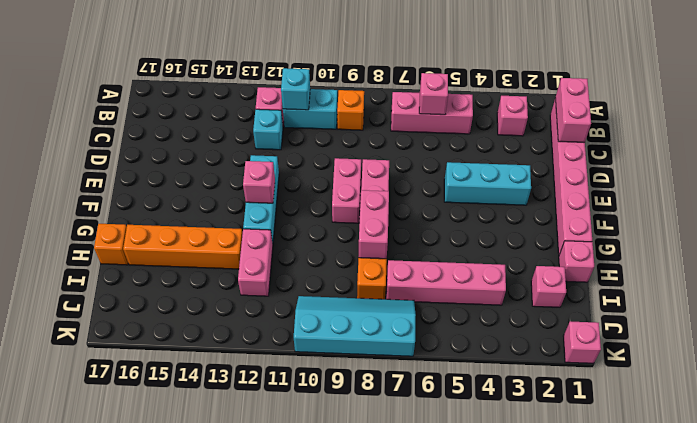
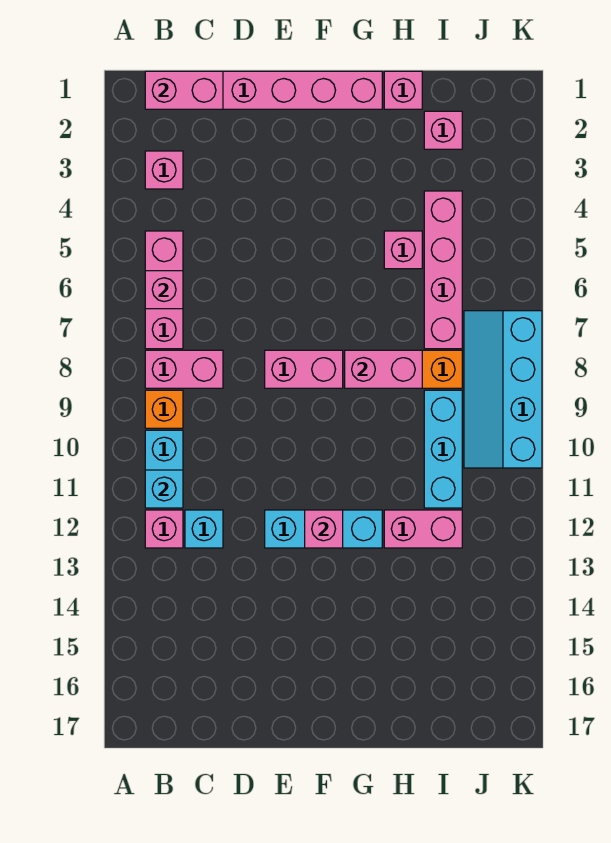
cyan brick E3:E5 level 1 -> cyan brick I9:I11 level 1
pink brick E9:F9 level 1 -> pink brick B8:C8 level 1
orange brick H13:H16 level 1 -> none
orange brick H17 level 1 -> none
pink brick K1 level 1 -> pink brick H5 level 1

